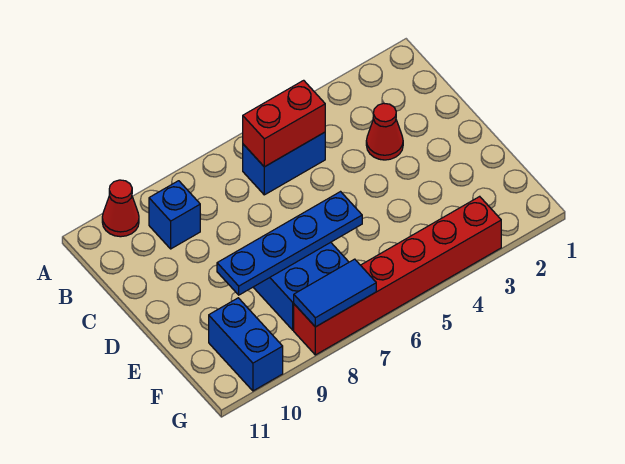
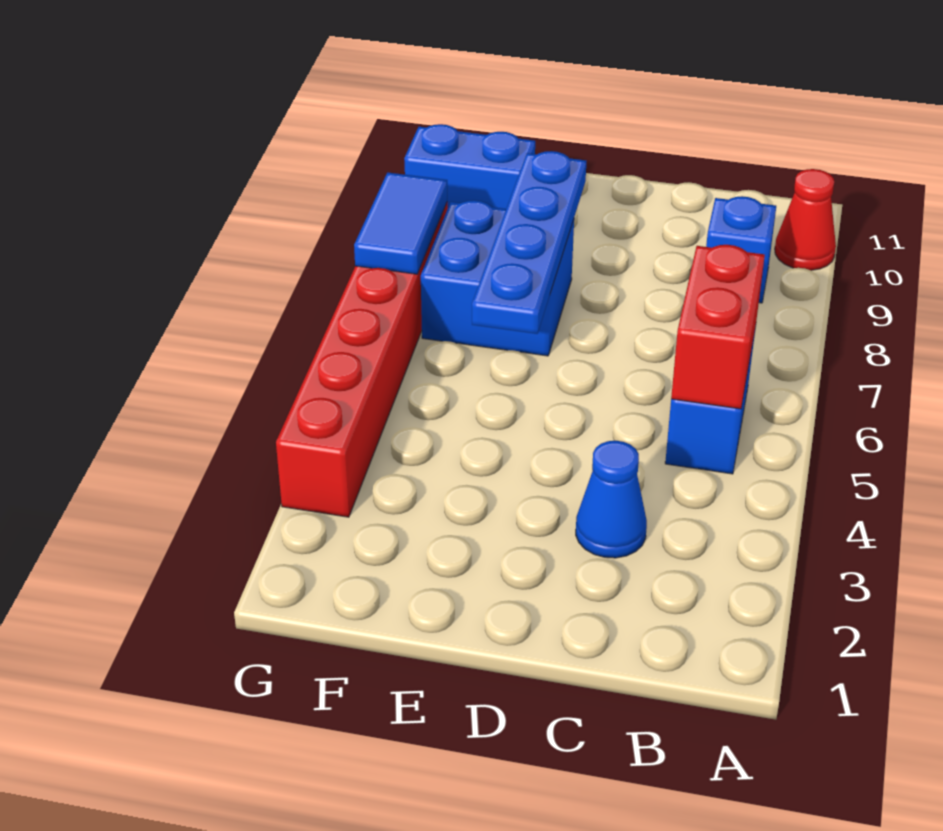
red cone C3 level 1 -> blue cone C3 level 1

